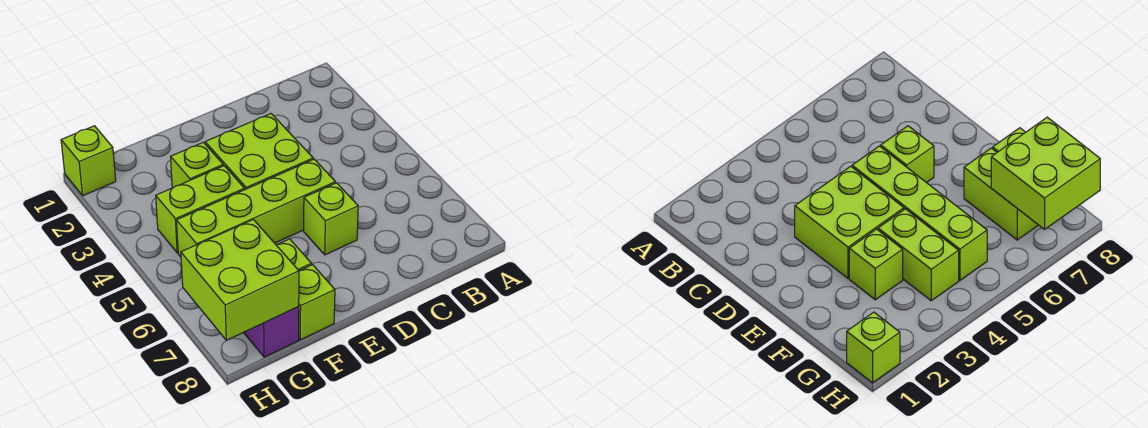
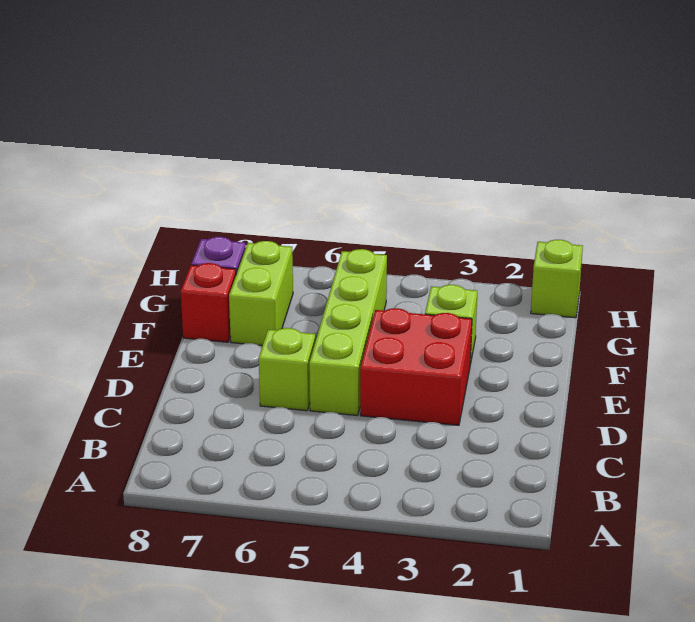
lime brick D3:E4 level 1 -> red brick D3:E4 level 1
lime brick F4:G4 level 1 -> none
lime brick F8 level 1 -> red brick F8 level 1
lime brick G7:H8 level 2 -> none

